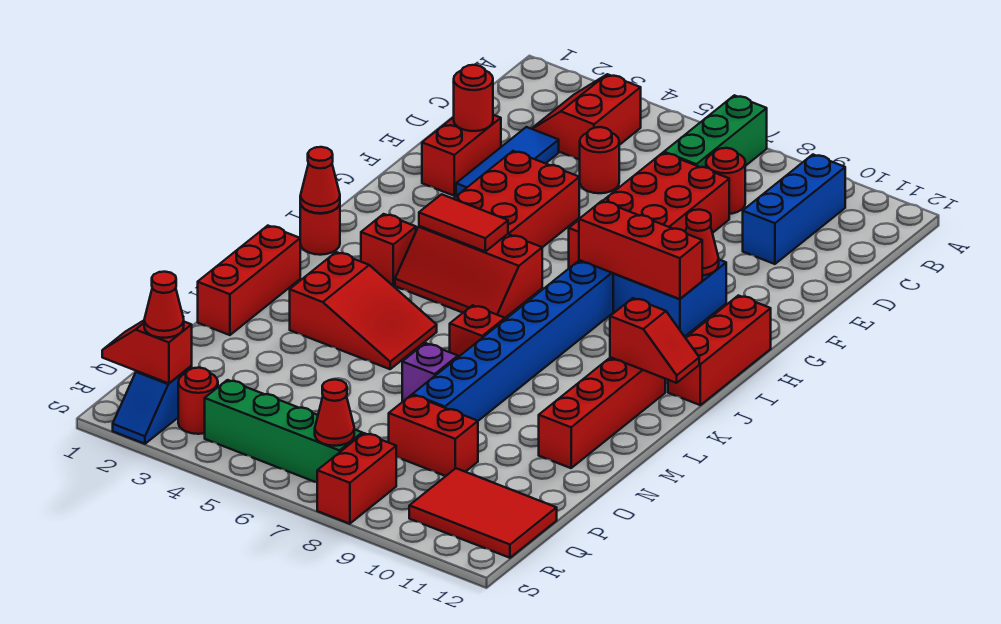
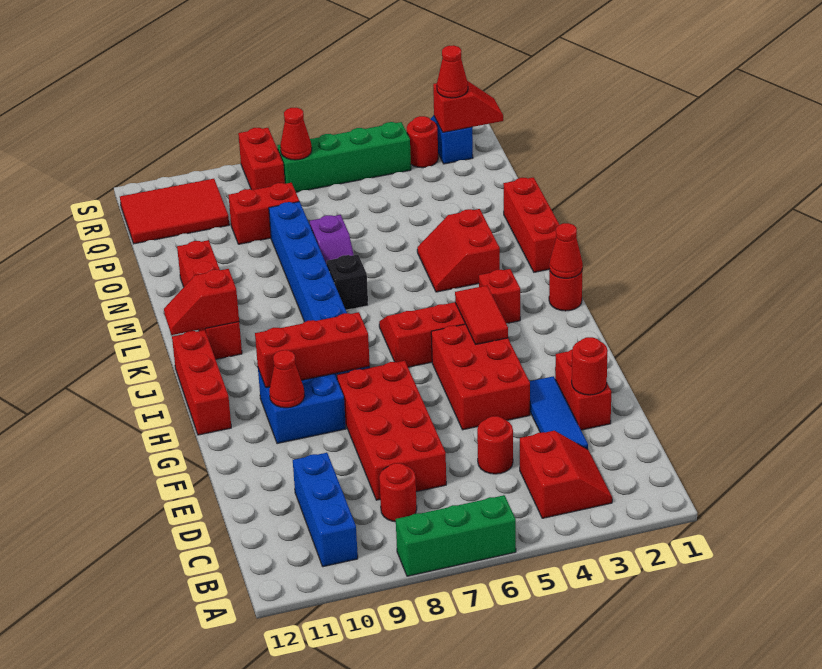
green brick A7:C7 level 1 -> green brick A6:A8 level 1
red tile I4:I5 level 2 -> red tile H4:I4 level 2
red slope L3:M5 level 1 top 3 -> red slope L3:M4 level 1 top 3
red brick L7 level 1 -> black brick L7 level 1

